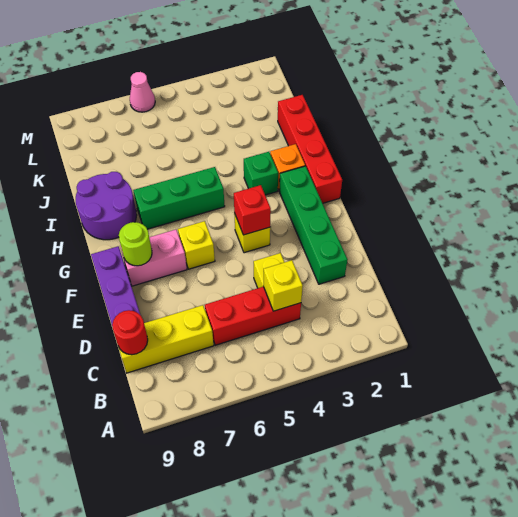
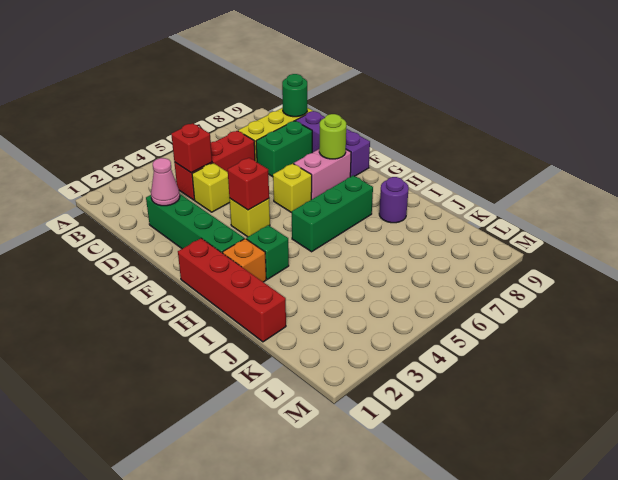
yellow brick C4 level 2 -> red brick C4 level 2
red round brick C9 level 2 -> green round brick C9 level 2
none -> green brick D7:D8 level 1
purple round brick H8:I9 level 1 -> purple round brick I8 level 1
pink cone M6 level 1 -> pink cone D2 level 2

